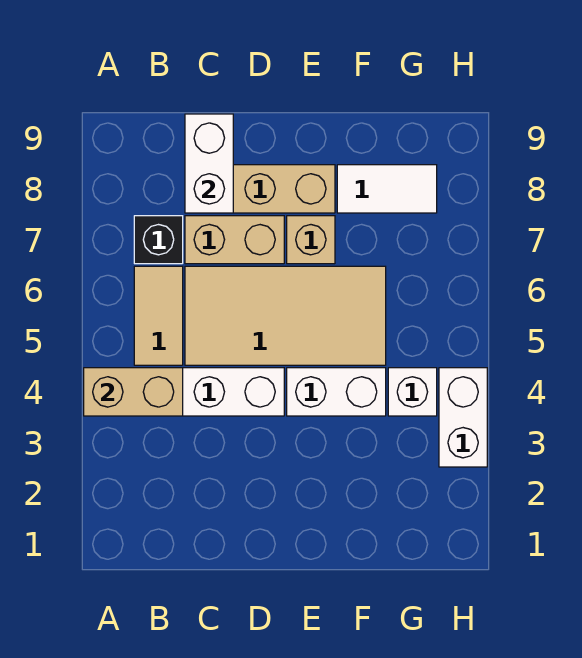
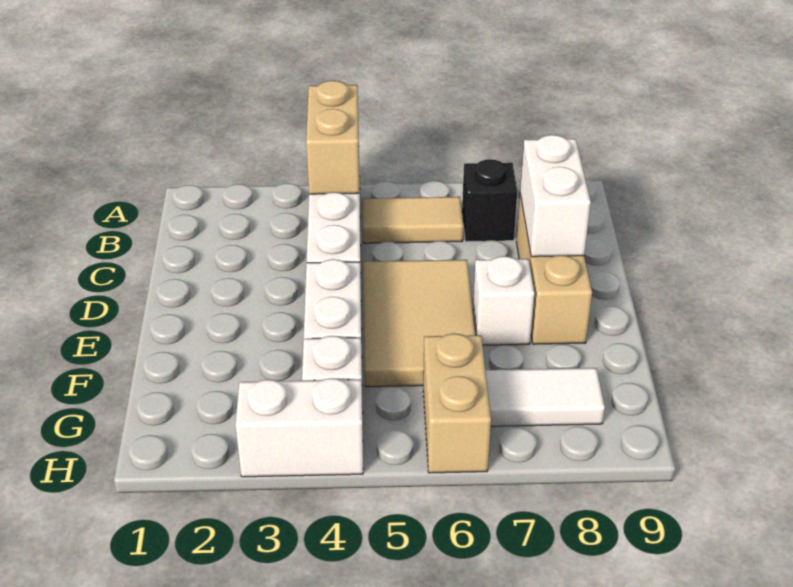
tan tile C5:F6 level 1 -> tan tile D5:F6 level 1
tan brick C7:D7 level 1 -> tan brick G6:H6 level 1
white brick C8:C9 level 2 -> white brick C8:D8 level 2
tan brick E7 level 1 -> white brick E7 level 1
white tile F8:G8 level 1 -> white tile G7:G8 level 1

